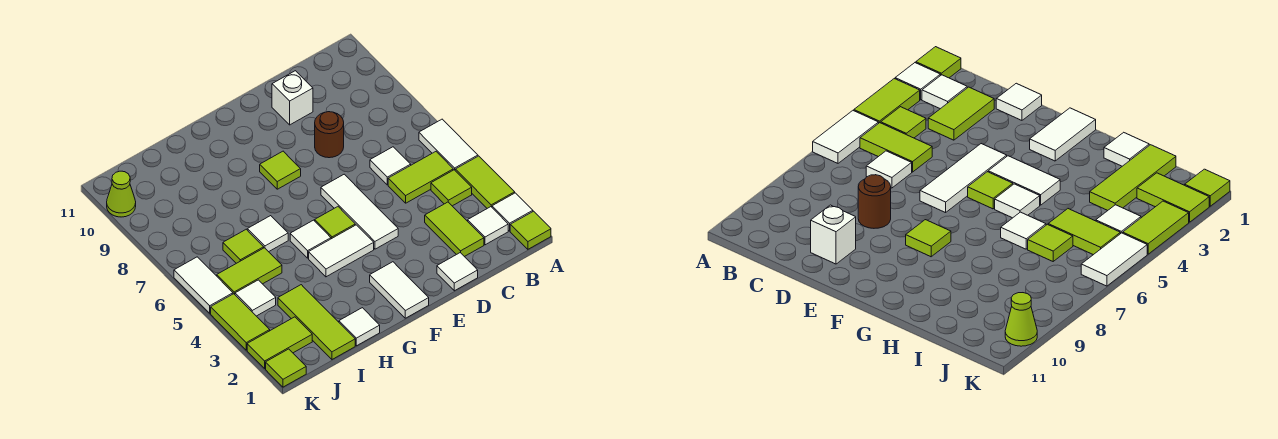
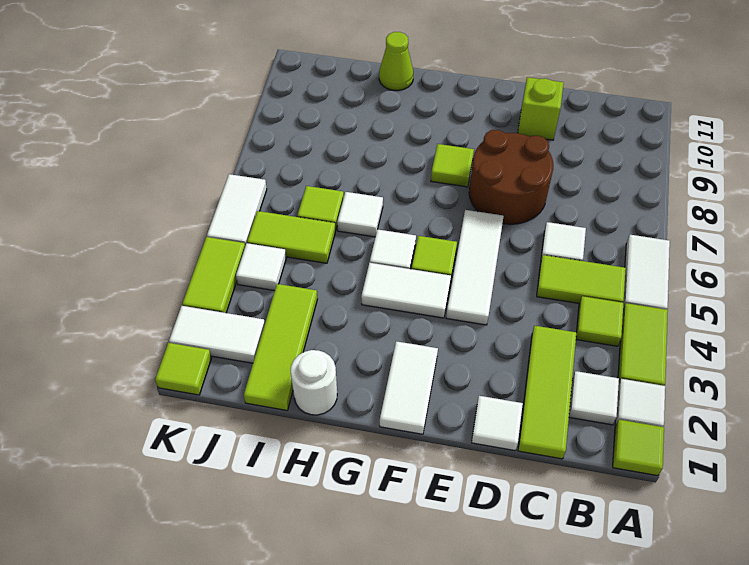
lime tile C2:C3 level 1 -> lime tile C1:C3 level 1
brown round brick D8 level 1 -> brown round brick D7:E8 level 1
white brick D10 level 1 -> lime brick D10 level 1
white tile H1 level 1 -> white round brick H1 level 1
lime tile J2:K2 level 1 -> white tile J2:K2 level 1
lime cone K10 level 1 -> lime cone H11 level 1

